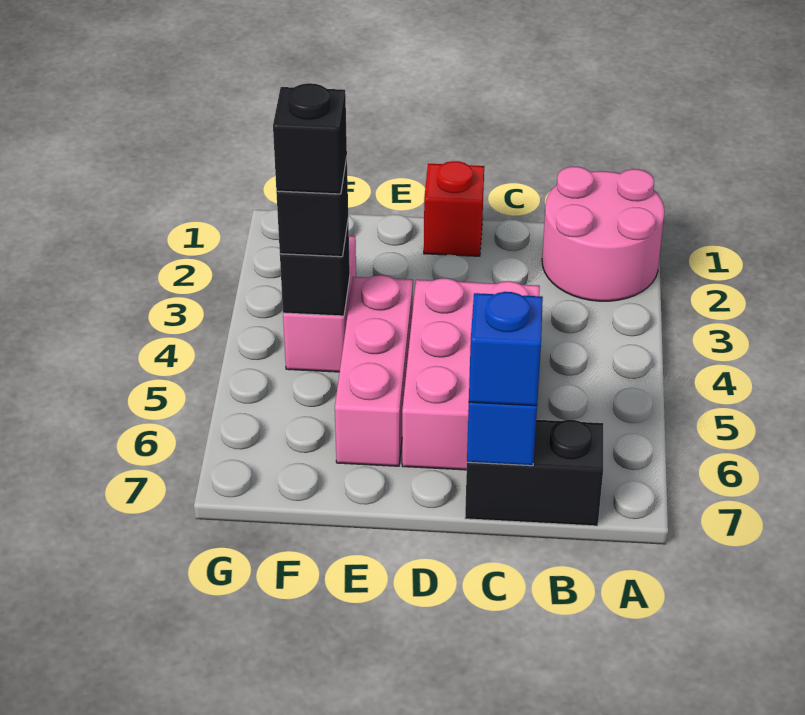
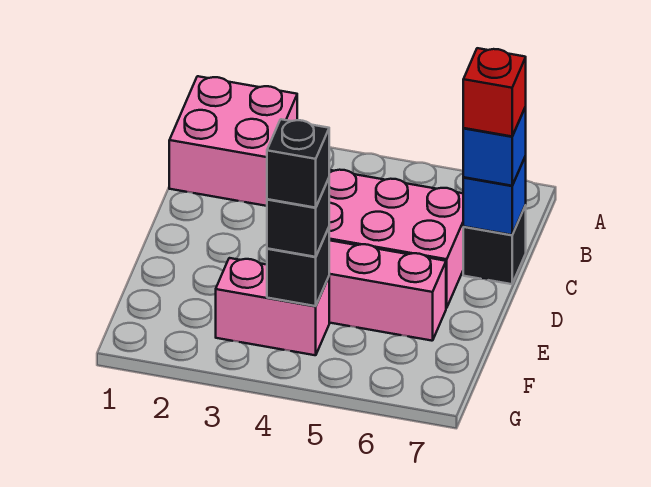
pink round brick A1:B2 level 1 -> pink brick A1:B2 level 1
black brick B7:C7 level 1 -> black brick C7 level 1
red brick D1 level 1 -> red brick C7 level 4

